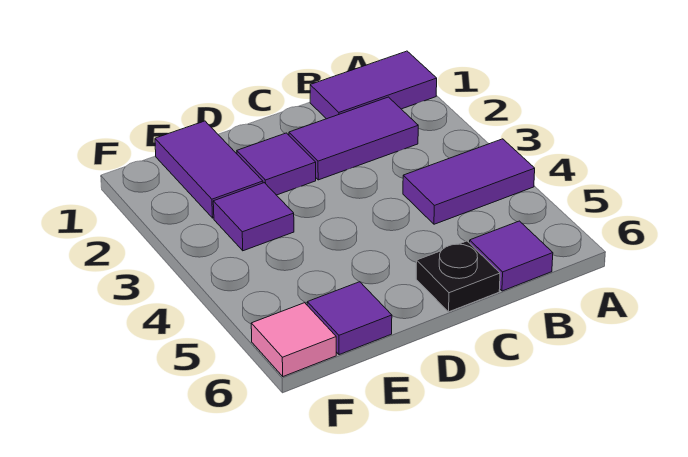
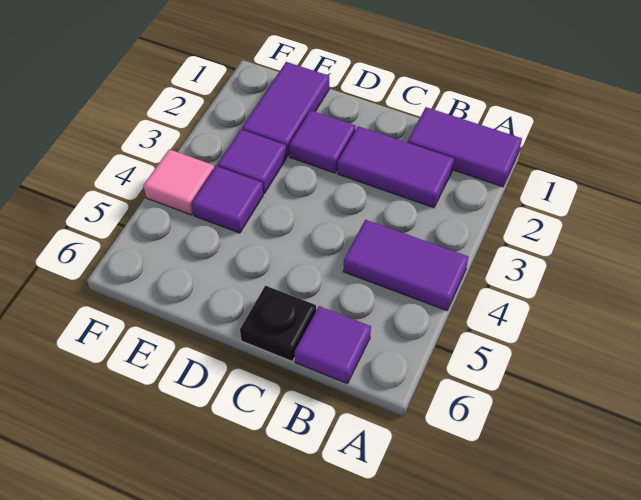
purple tile E6 level 1 -> purple tile E4 level 1
pink tile F6 level 1 -> pink tile F4 level 1

